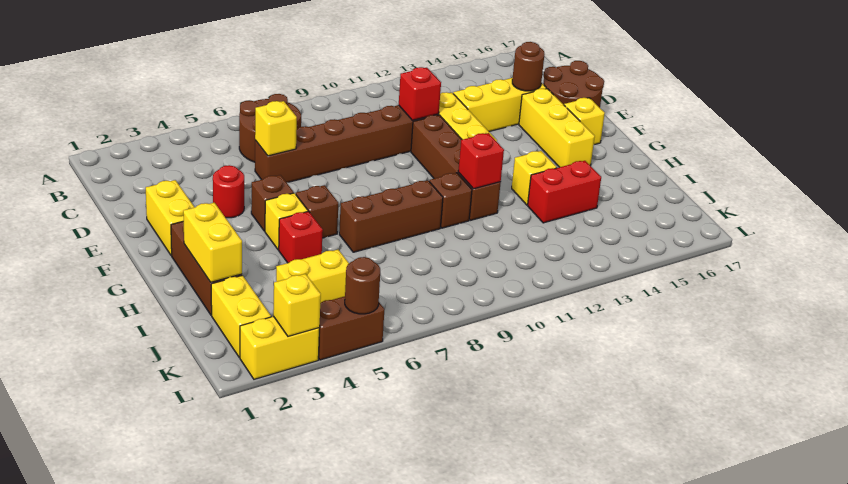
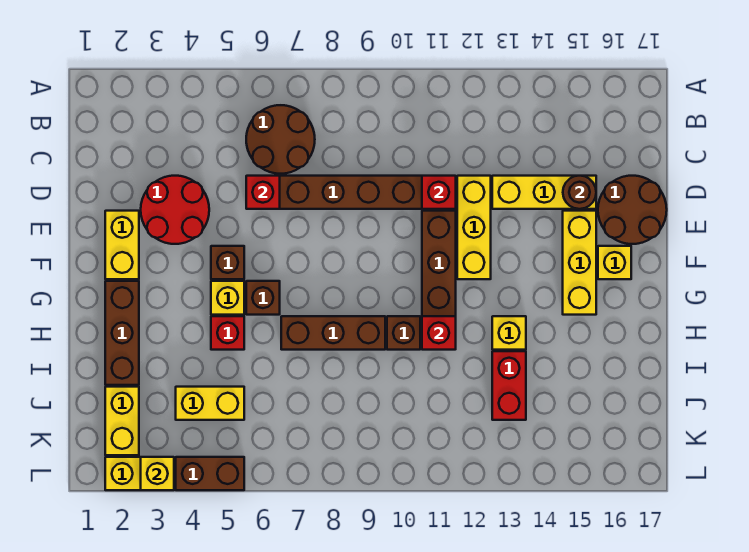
yellow brick D6 level 2 -> red brick D6 level 2
red round brick E4 level 1 -> red round brick D3:E4 level 1
yellow brick H2:I2 level 2 -> none
red brick I13:I14 level 1 -> red brick I13:J13 level 1
brown round brick L5 level 2 -> none

